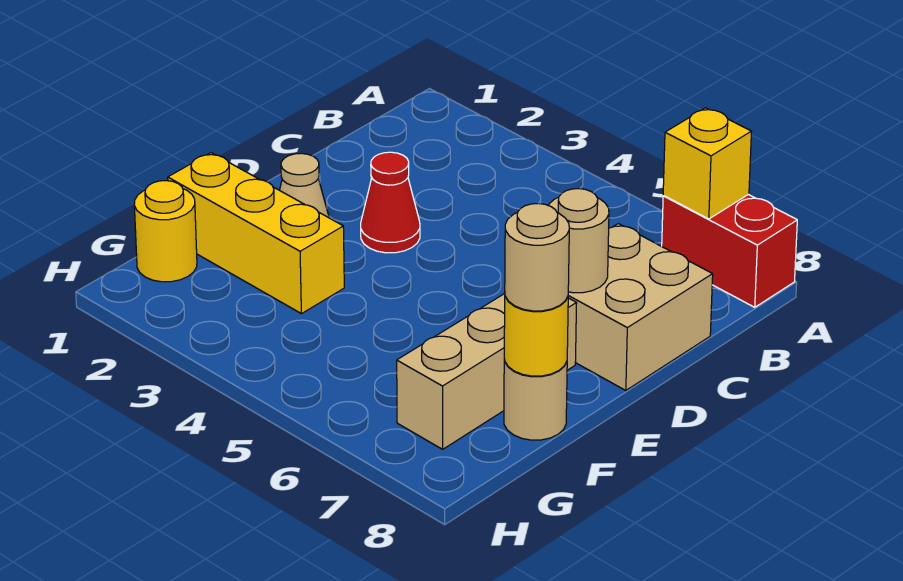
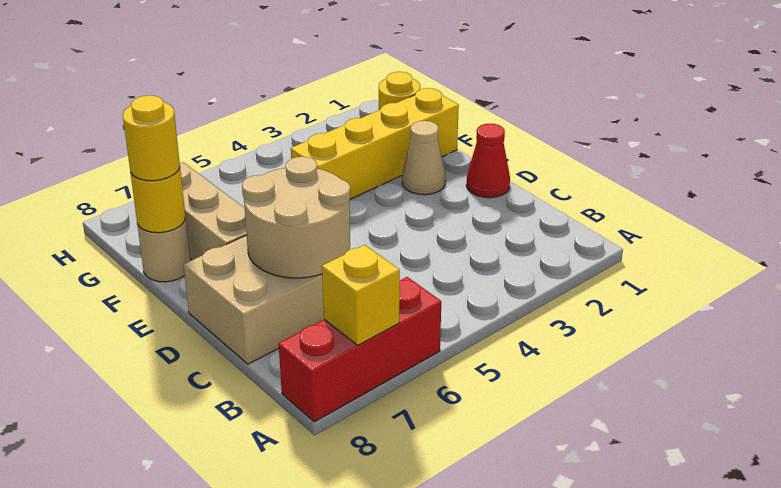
red brick A7:A8 level 1 -> red brick A6:A8 level 1
red cone D3 level 1 -> red cone D1 level 1
tan round brick D7 level 2 -> tan round brick C6:D7 level 2
yellow brick F1:F3 level 1 -> yellow brick F1:F4 level 1
tan round brick F8 level 3 -> yellow round brick F8 level 3

